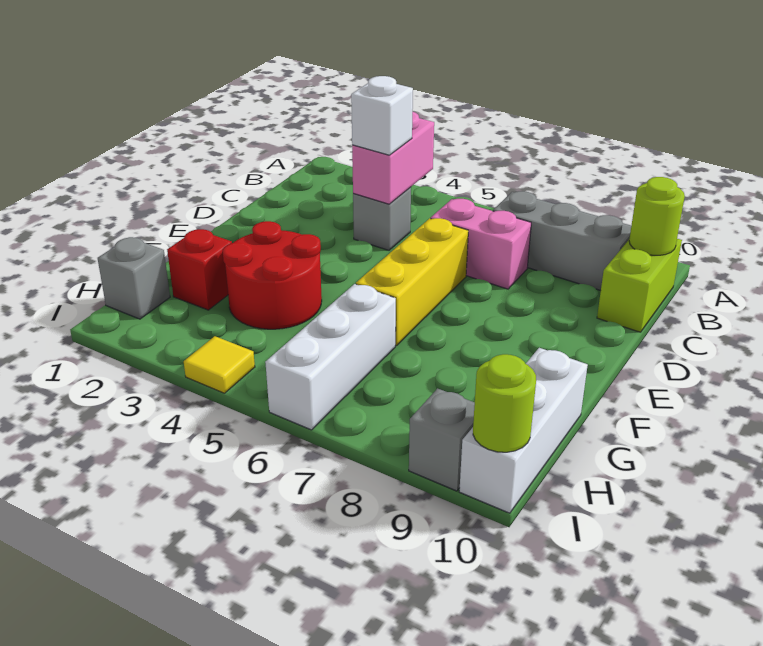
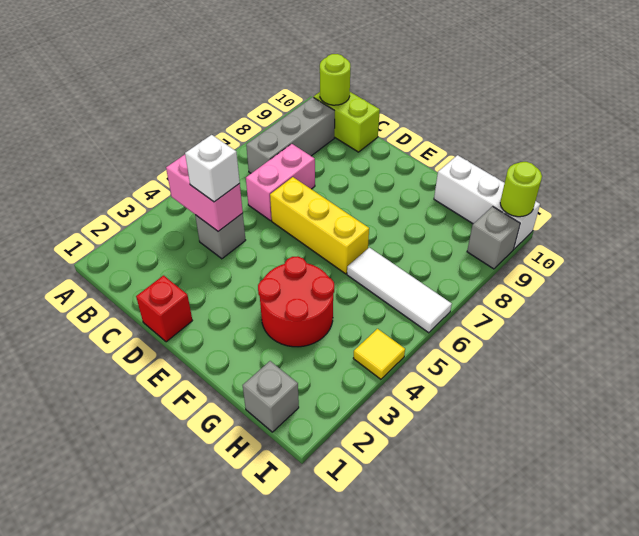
red brick G2 level 1 -> red brick D1 level 1
white brick G6:I6 level 1 -> white tile G6:I6 level 1

